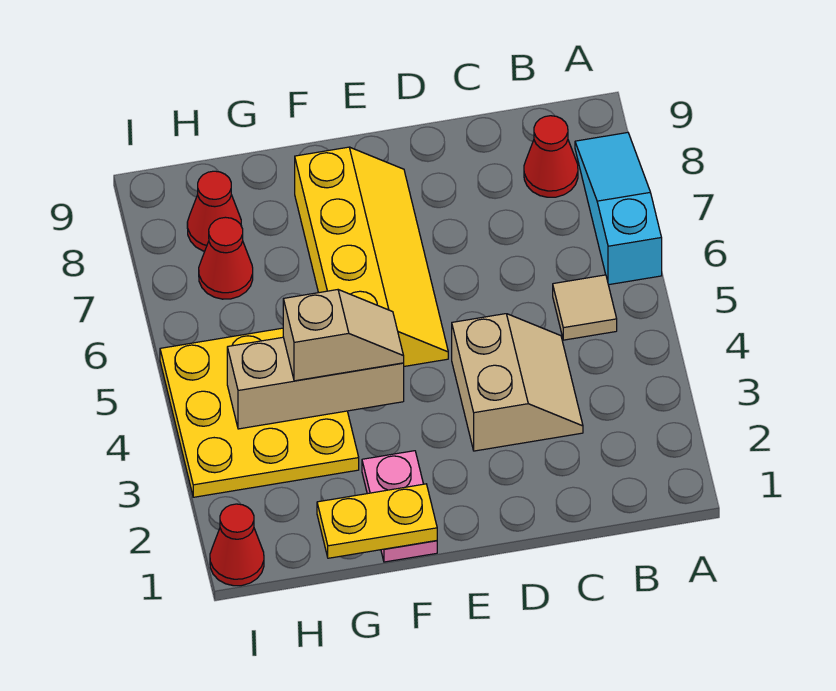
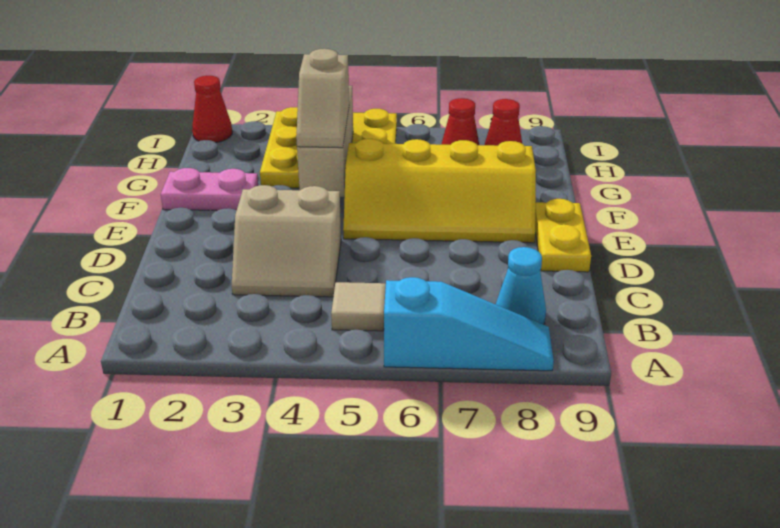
red cone B8 level 1 -> cyan cone B8 level 1
yellow plate F1:G1 level 2 -> yellow plate D9:E9 level 1

